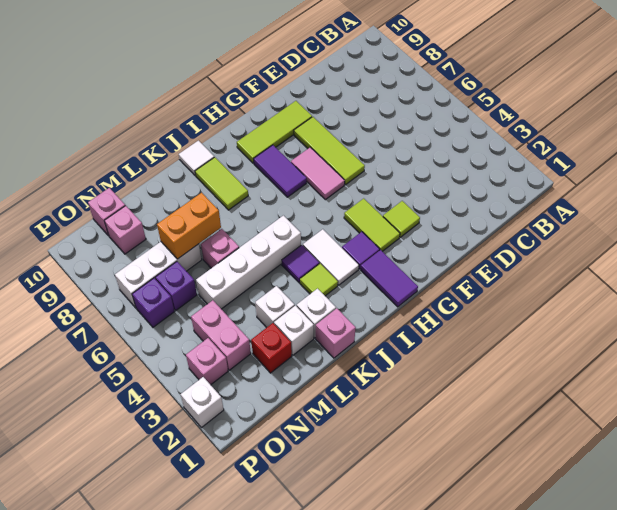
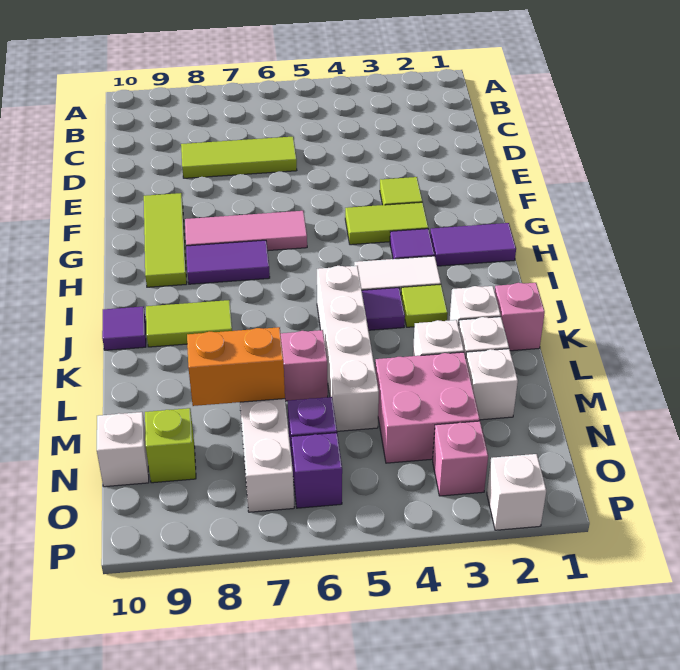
lime tile F6:F8 level 1 -> lime tile D6:D8 level 1
pink tile G6:G7 level 1 -> pink tile G6:G8 level 1
white tile J10 level 1 -> purple tile J10 level 1
orange brick L7:M7 level 2 -> orange brick M7:M8 level 2
red brick M2 level 1 -> white brick M2 level 1
pink brick N3:N4 level 1 -> pink brick M3:N4 level 1
pink brick N9 level 1 -> lime brick N9 level 1
pink brick N10 level 1 -> white brick N10 level 1

